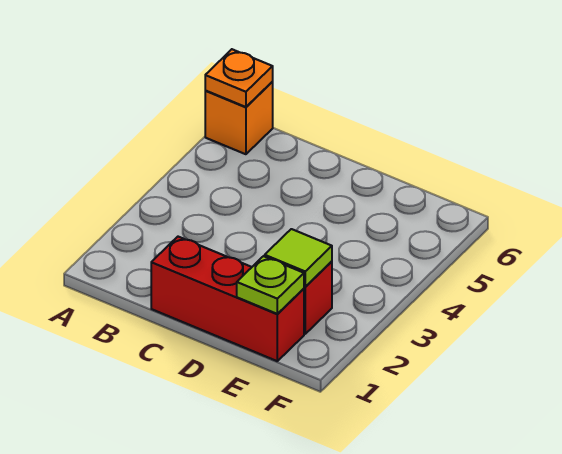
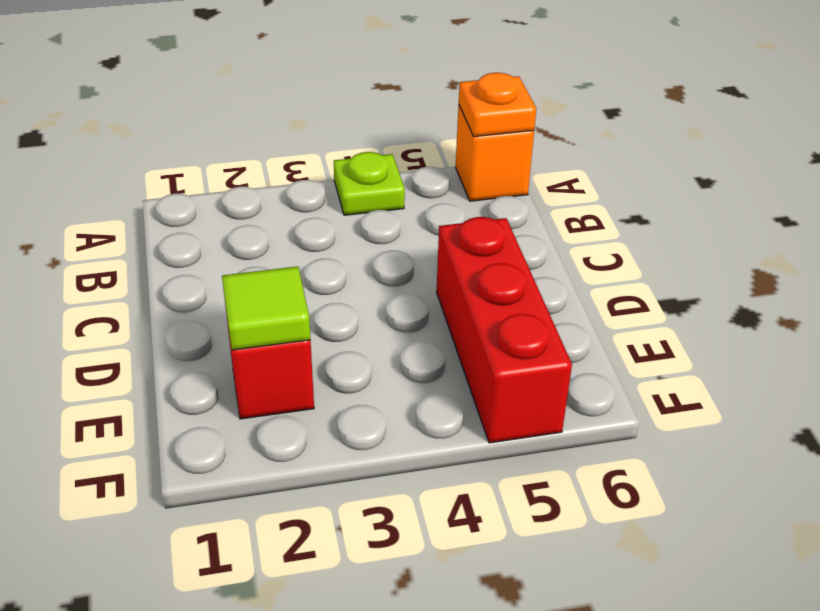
red brick C1:E1 level 1 -> red brick D5:F5 level 1
lime plate E1 level 2 -> lime plate A4 level 1

